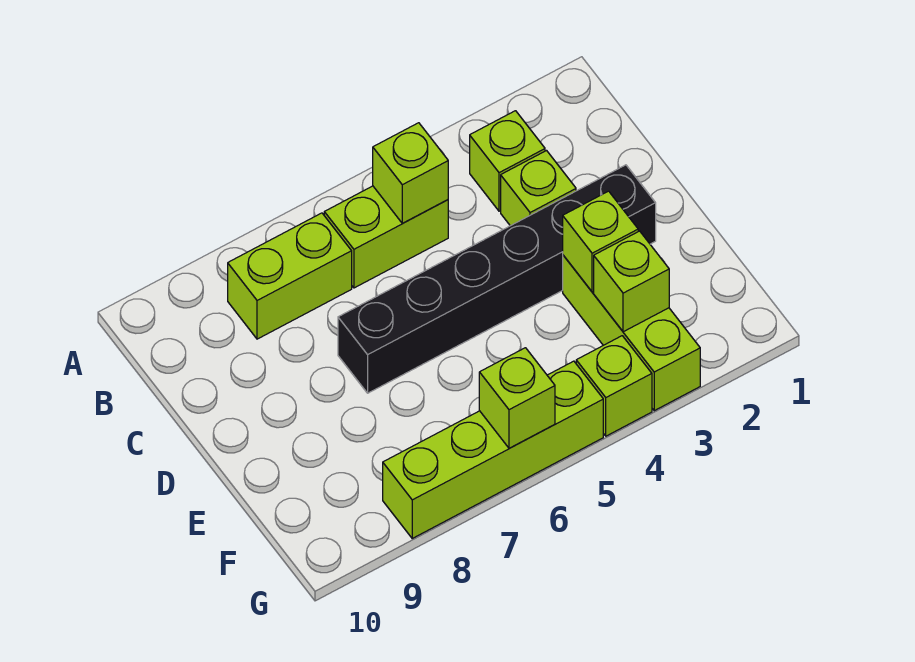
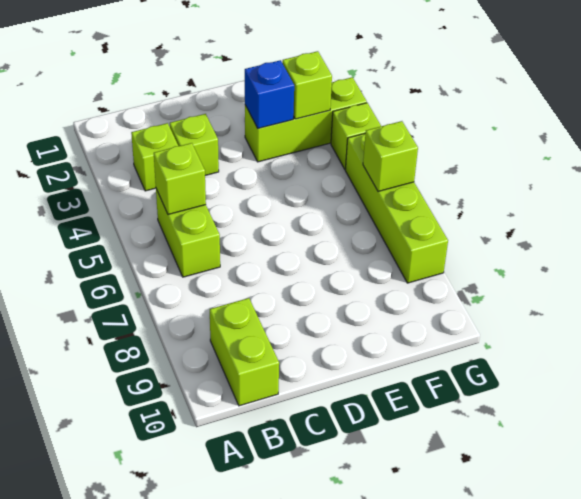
lime brick B7:B8 level 1 -> lime brick B9:B10 level 1
black brick D2:D7 level 1 -> none
lime brick E3 level 2 -> blue brick E3 level 2

